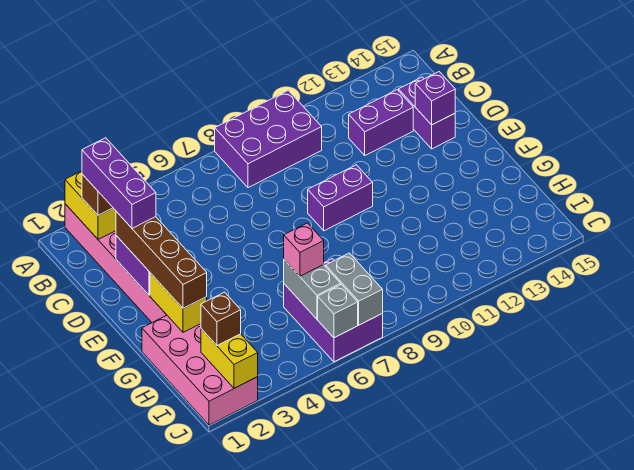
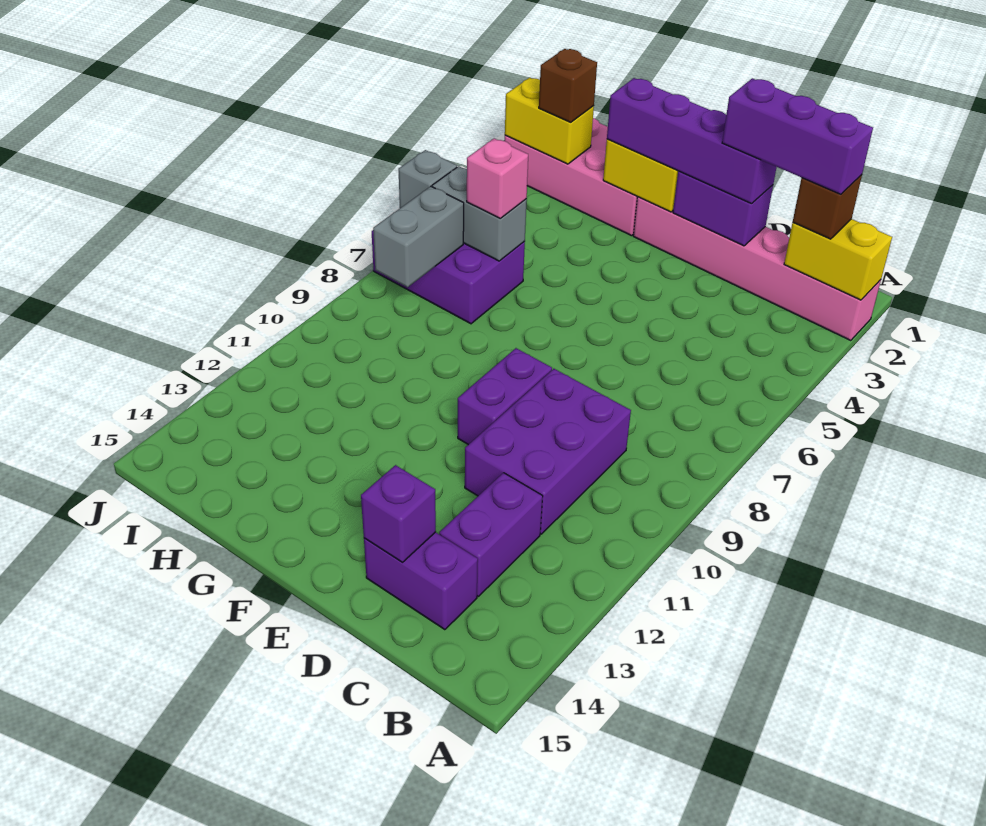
purple brick A8:B10 level 1 -> purple brick C9:D11 level 1
brown brick D2:G2 level 3 -> purple brick D2:G2 level 3
grey brick I7:J7 level 2 -> grey brick I7:I8 level 2

